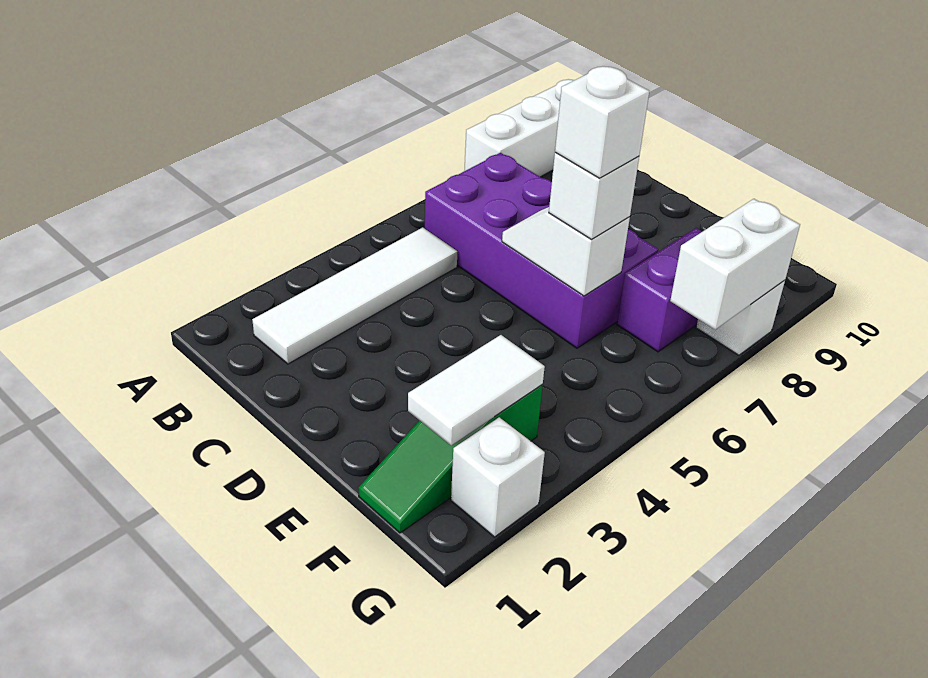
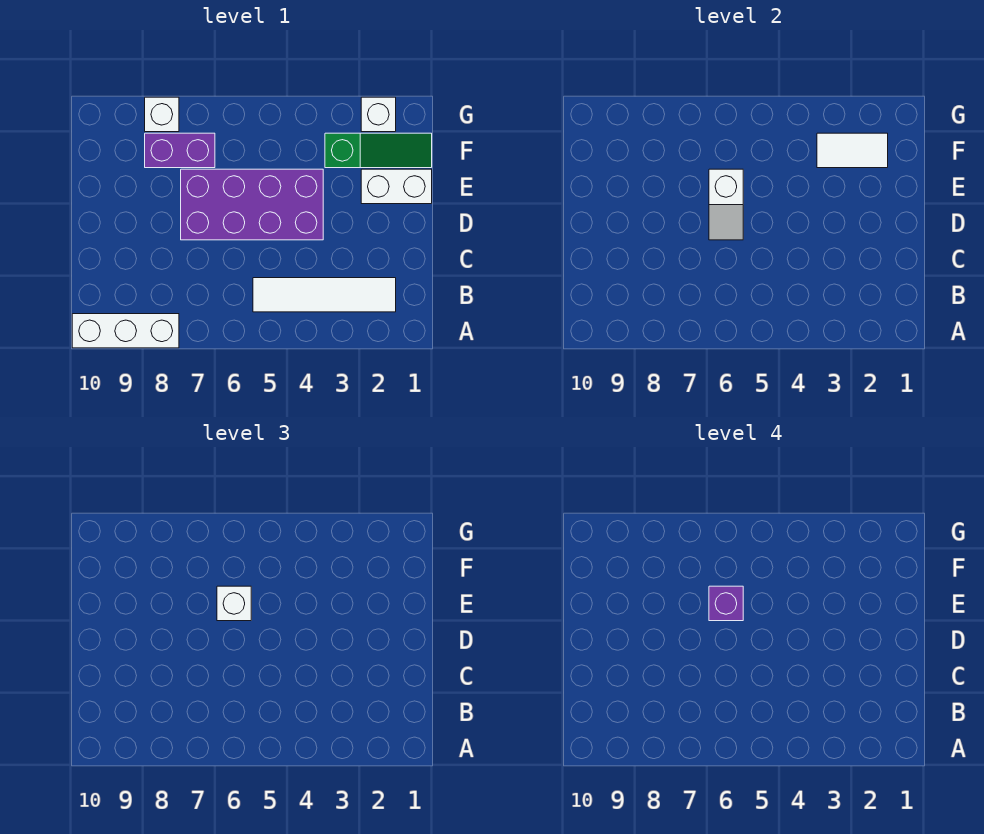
purple brick B6:E7 level 1 -> purple brick D4:E7 level 1
white brick E6 level 4 -> purple brick E6 level 4
white brick G7:G8 level 2 -> white brick E1:E2 level 1

